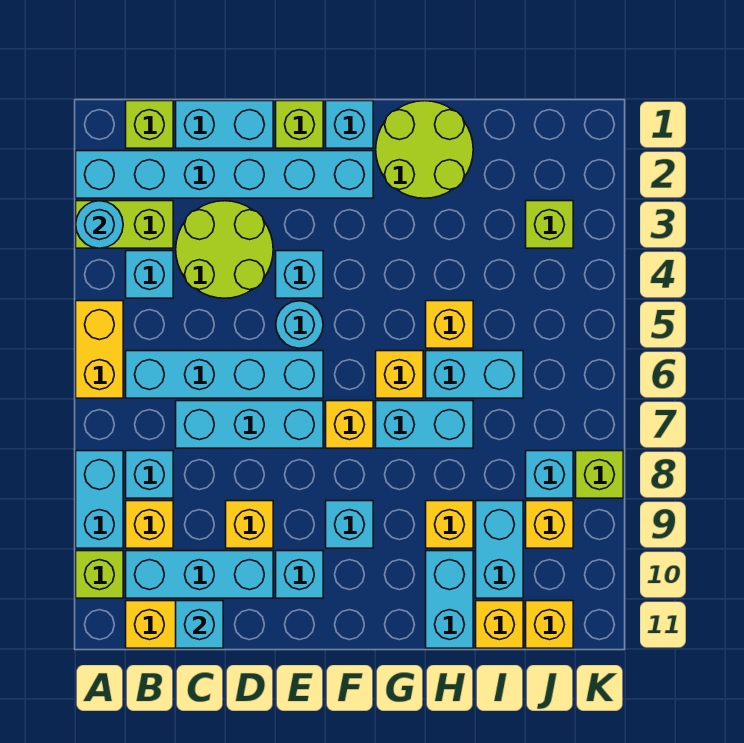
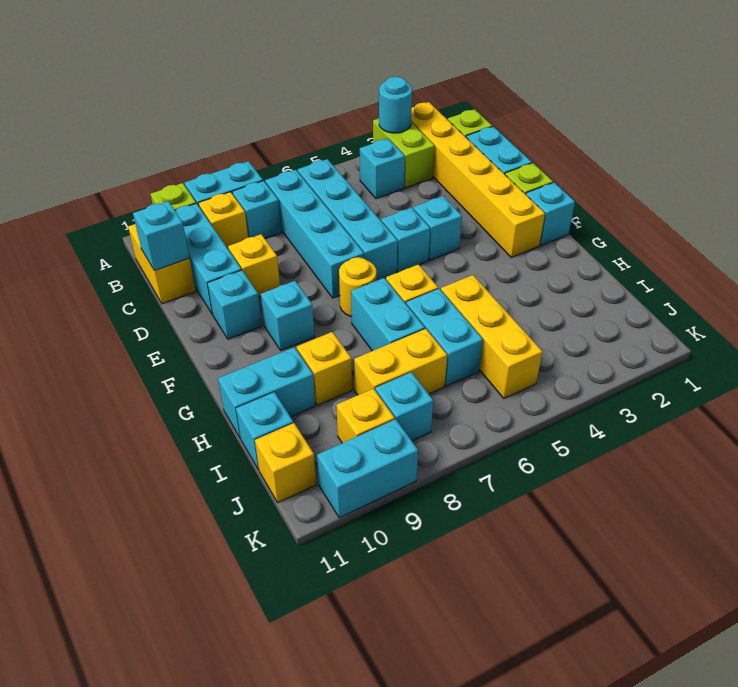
cyan brick A2:F2 level 1 -> yellow brick A2:F2 level 1
yellow brick A5:A6 level 1 -> yellow brick I7:I8 level 1
lime round brick C3:D4 level 1 -> none
cyan brick C7:E7 level 1 -> cyan brick B7:E7 level 1
cyan round brick E5 level 1 -> cyan brick E5 level 1
yellow brick F7 level 1 -> yellow round brick F7 level 1
lime round brick G1:H2 level 1 -> none
yellow brick H5 level 1 -> yellow brick H5:J5 level 1
cyan brick I9:I10 level 1 -> cyan brick K9:K10 level 1
yellow brick I11 level 1 -> cyan brick I11 level 1
lime brick J3 level 1 -> none
lime brick K8 level 1 -> none

